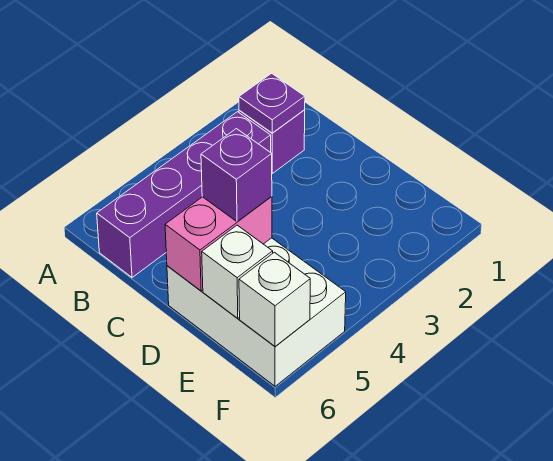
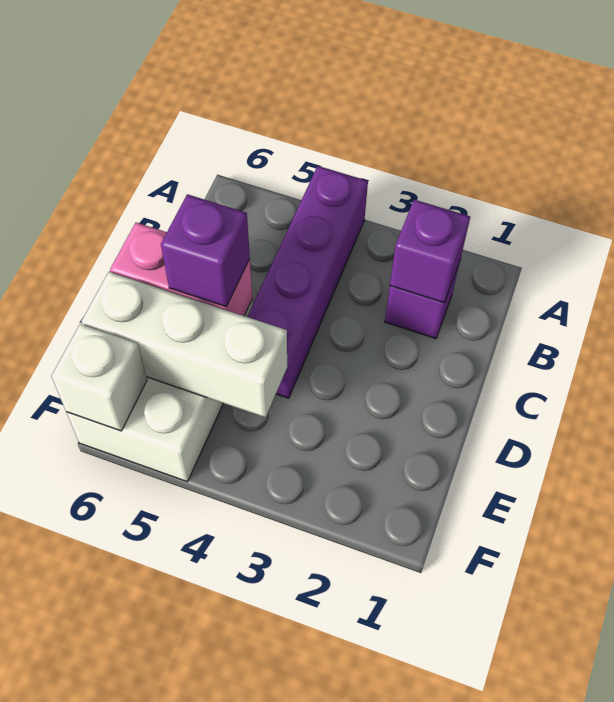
purple plate B2 level 2 -> purple brick B2 level 2
purple brick B3:B6 level 1 -> purple brick A4:D4 level 1
white brick E6 level 2 -> white brick E4:E6 level 2

